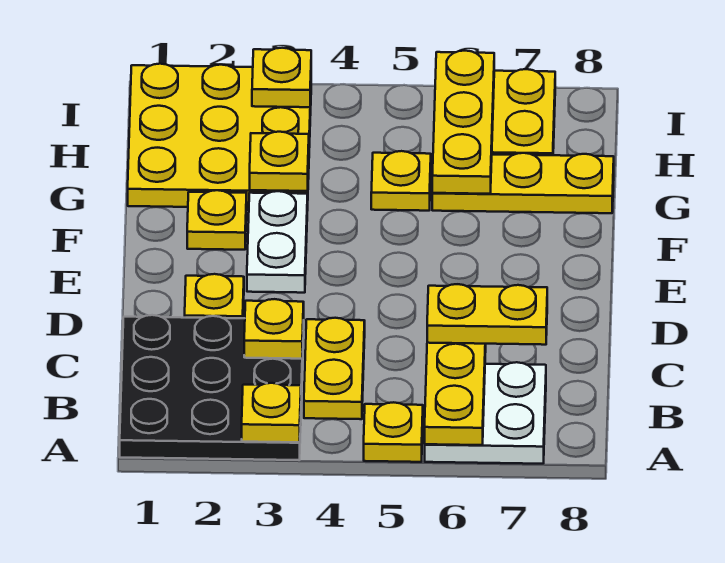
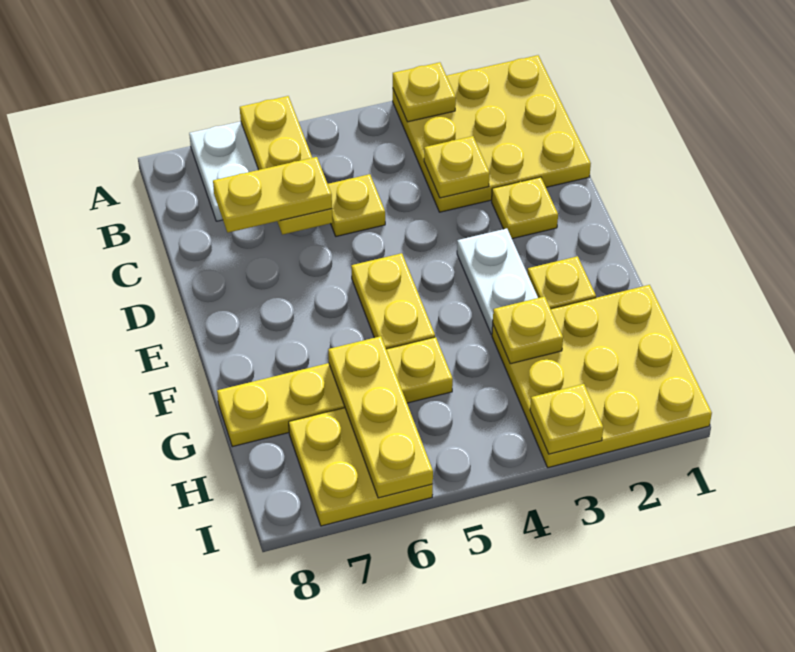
black plate A1:C3 level 1 -> yellow plate A1:C3 level 1
yellow plate A5 level 1 -> yellow plate C5 level 1
yellow plate B4:C4 level 1 -> yellow plate E5:F5 level 1

